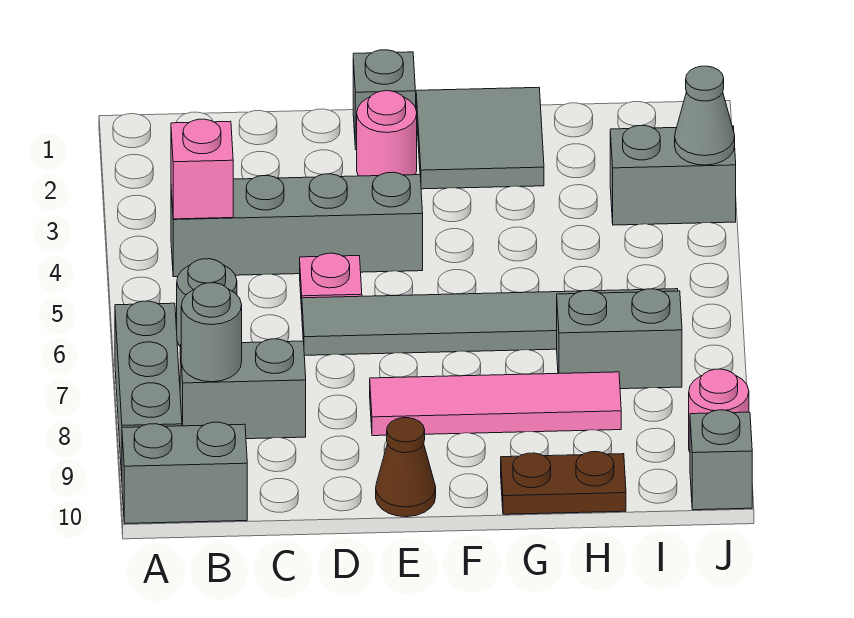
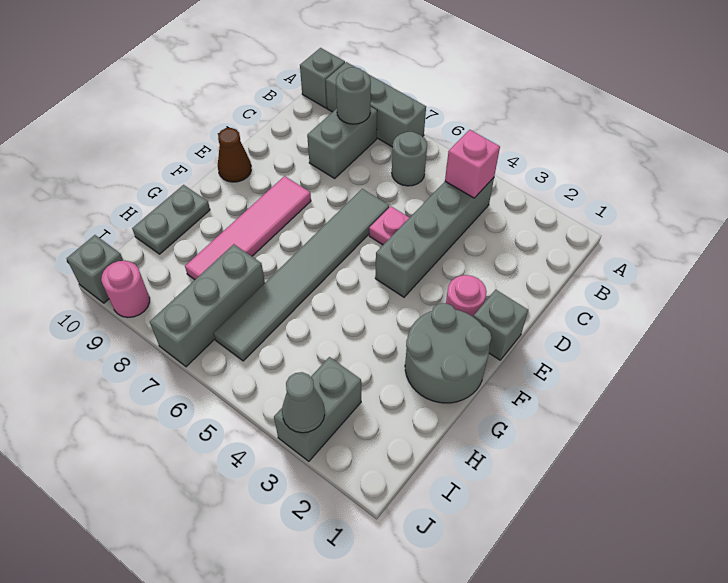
grey brick A10:B10 level 1 -> grey brick A10 level 1
grey tile F1:G2 level 1 -> grey round brick F1:G2 level 1
brown plate G10:H10 level 1 -> grey plate G10:H10 level 1
grey brick H7:I7 level 1 -> grey brick H7:J7 level 1

